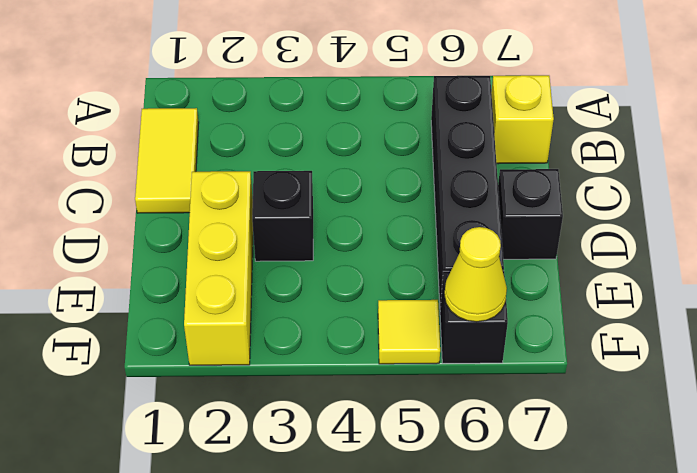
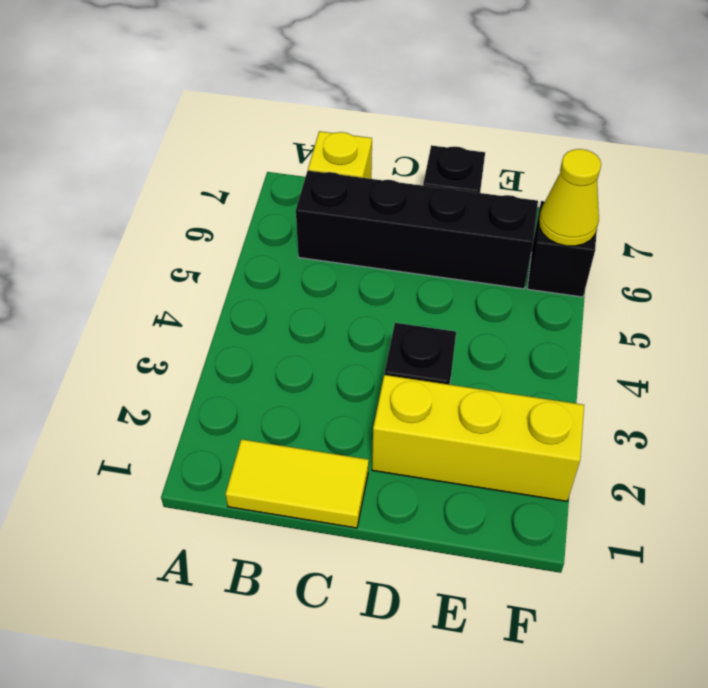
yellow tile F5 level 1 -> none

